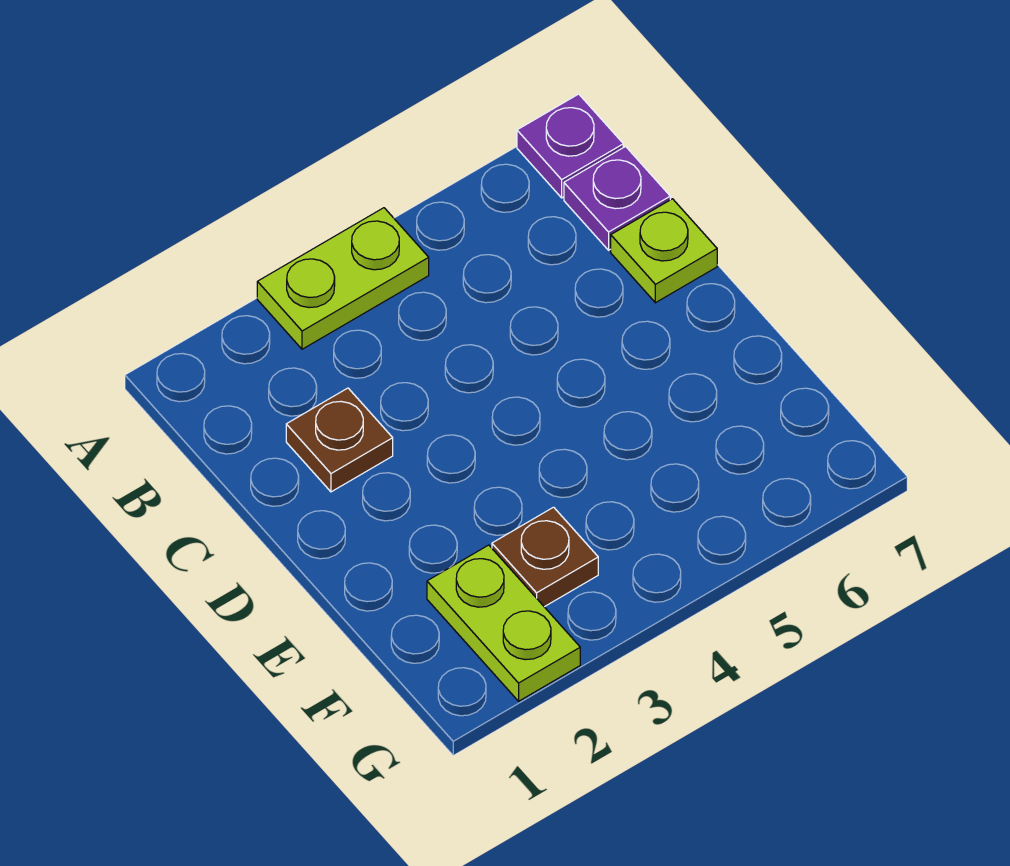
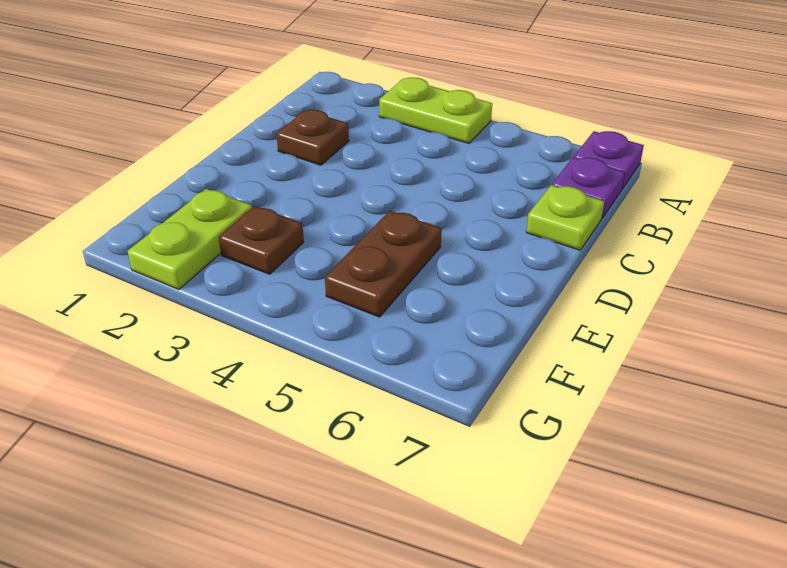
none -> brown plate E5:F5 level 1

